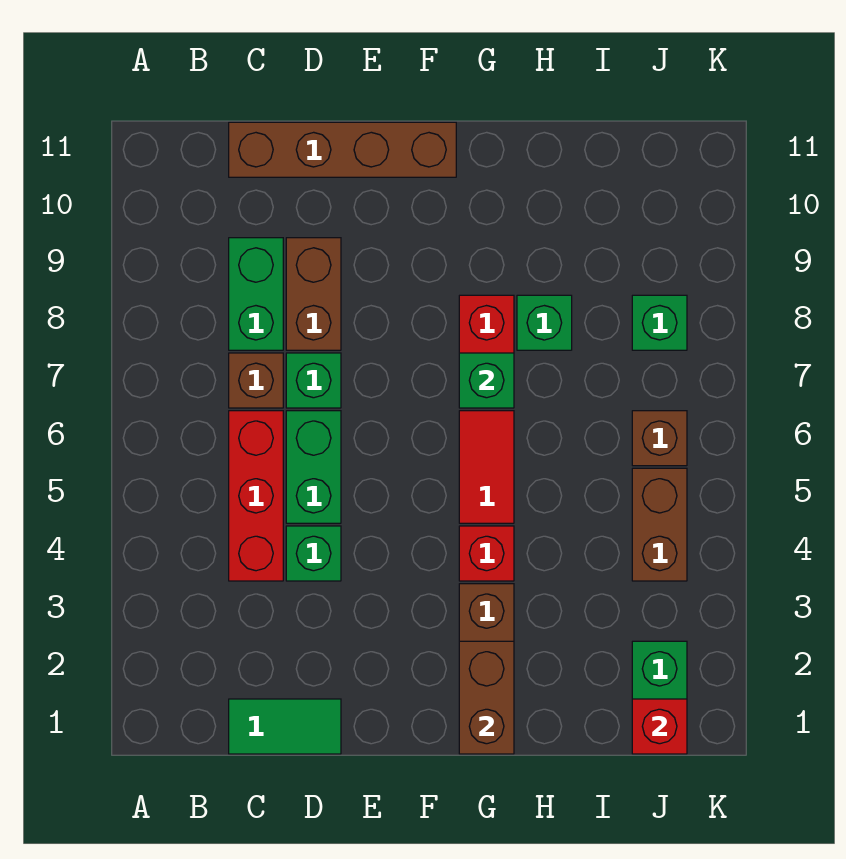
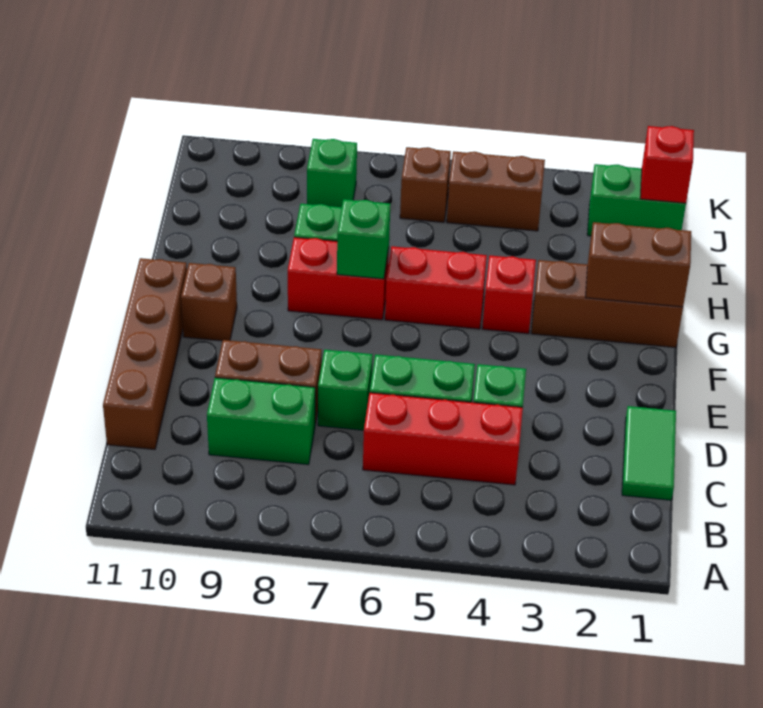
brown brick C7 level 1 -> brown brick F10 level 1
red tile G5:G6 level 1 -> red brick G5:G6 level 1

